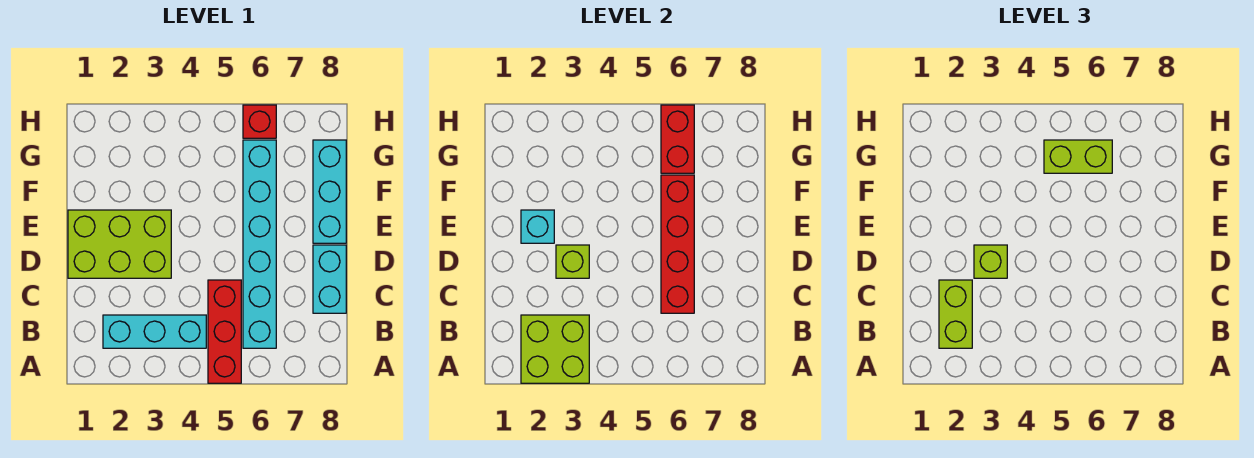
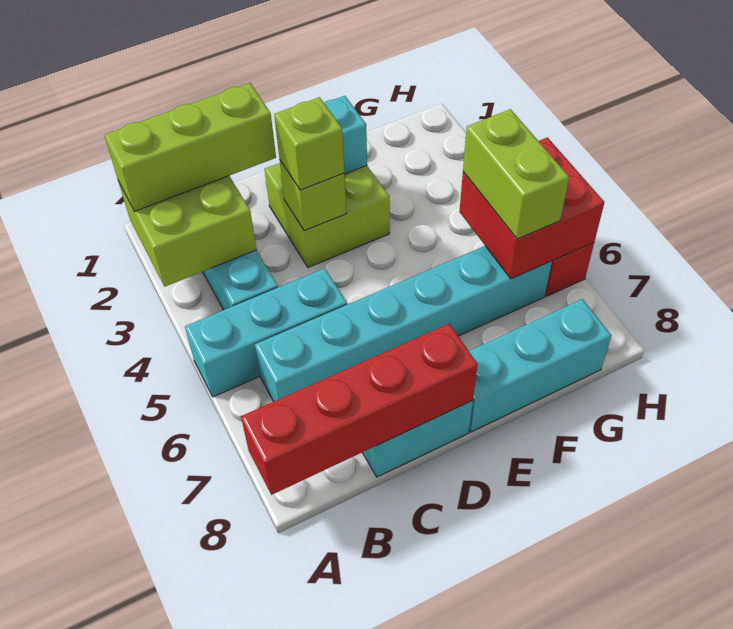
red brick A5:C5 level 1 -> cyan brick A5:C5 level 1
lime brick B2:C2 level 3 -> lime brick A2:C2 level 3
red brick C6:F6 level 2 -> red brick A8:D8 level 2
lime brick D1:E3 level 1 -> lime brick D2:E3 level 1
red brick G6:H6 level 2 -> red brick G5:H6 level 2

